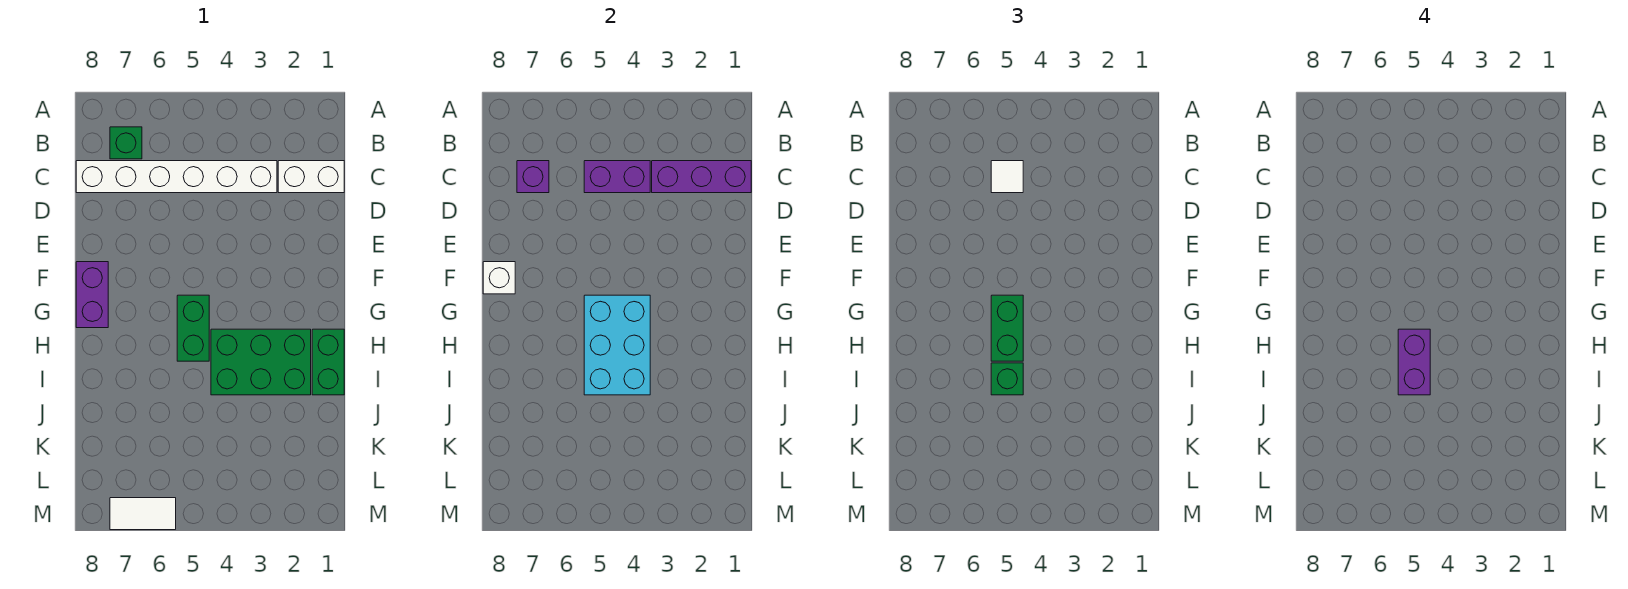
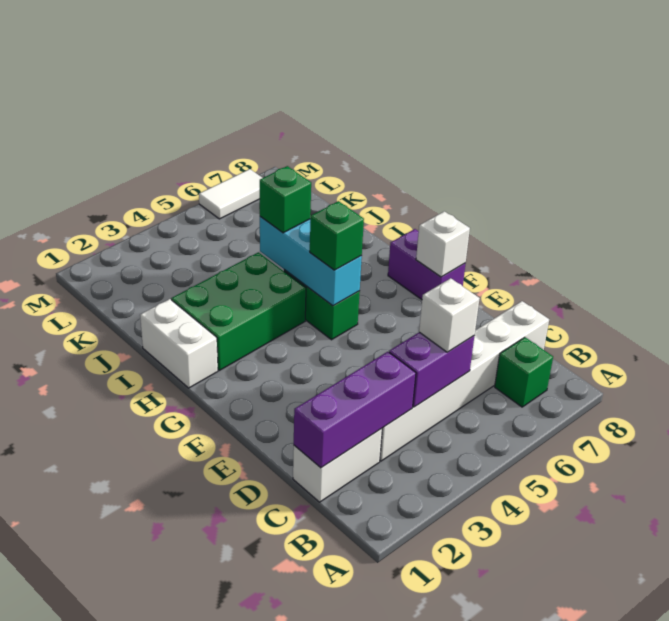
white tile C5 level 3 -> white brick C5 level 3
purple brick C7 level 2 -> none
cyan brick G4:I5 level 2 -> cyan brick G5:I5 level 2
green brick G5:H5 level 3 -> green brick G5 level 3
green brick H1:I1 level 1 -> white brick H1:I1 level 1
purple brick H5:I5 level 4 -> none

